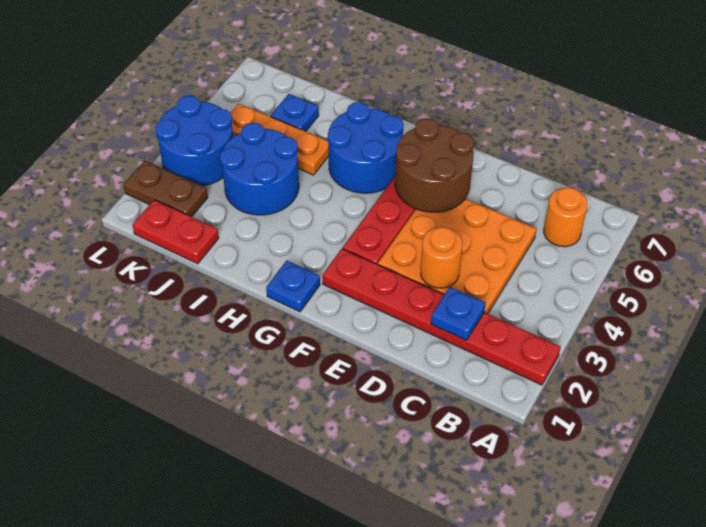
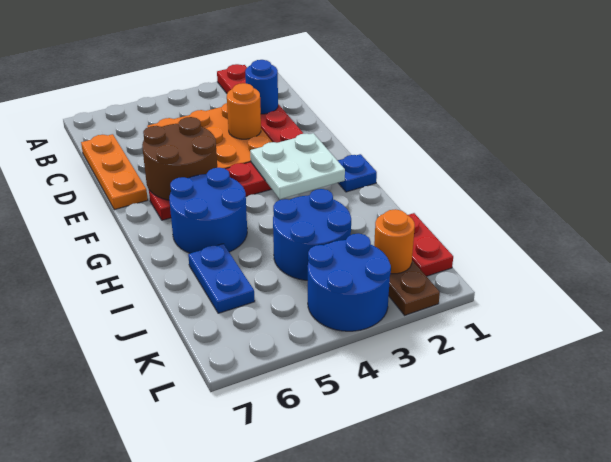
orange round brick B6 level 1 -> orange round brick K2 level 2
blue plate C2 level 2 -> blue round brick C2 level 2
none -> white plate F2:G3 level 2
orange plate I5:K5 level 1 -> orange plate C7:E7 level 1
blue plate J6 level 1 -> blue plate I6:J6 level 1

